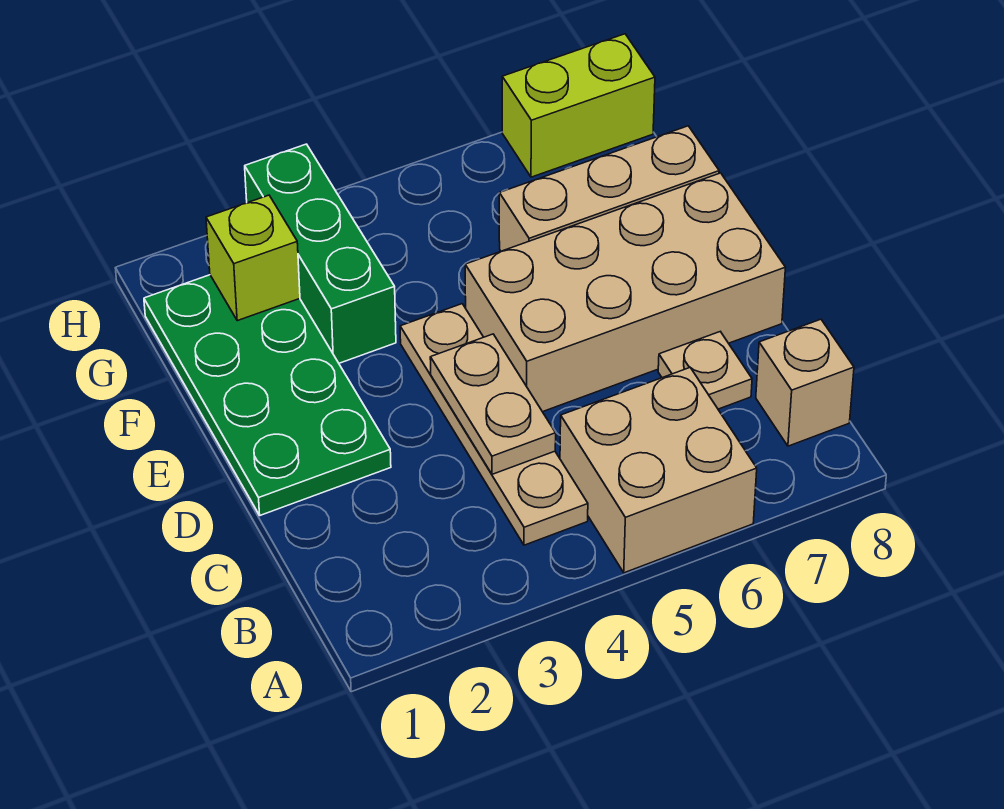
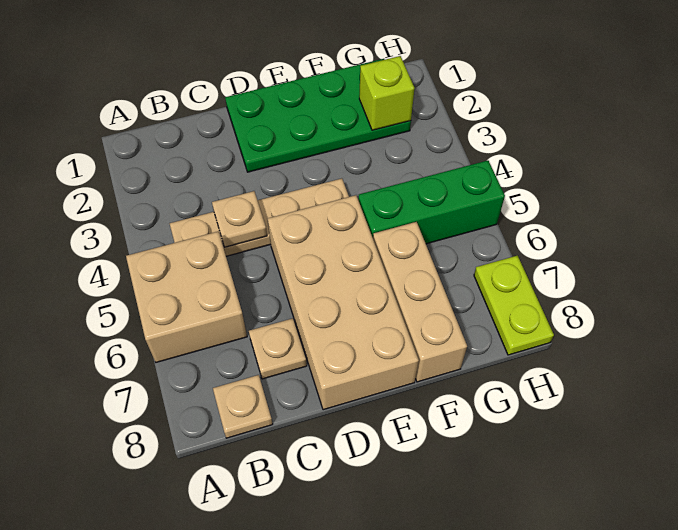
tan brick B8 level 1 -> tan plate B8 level 1
tan plate C4:D4 level 2 -> tan plate C4 level 2
green brick F3:H3 level 1 -> green brick F5:H5 level 1
lime brick H7:H8 level 1 -> lime plate H7:H8 level 1

